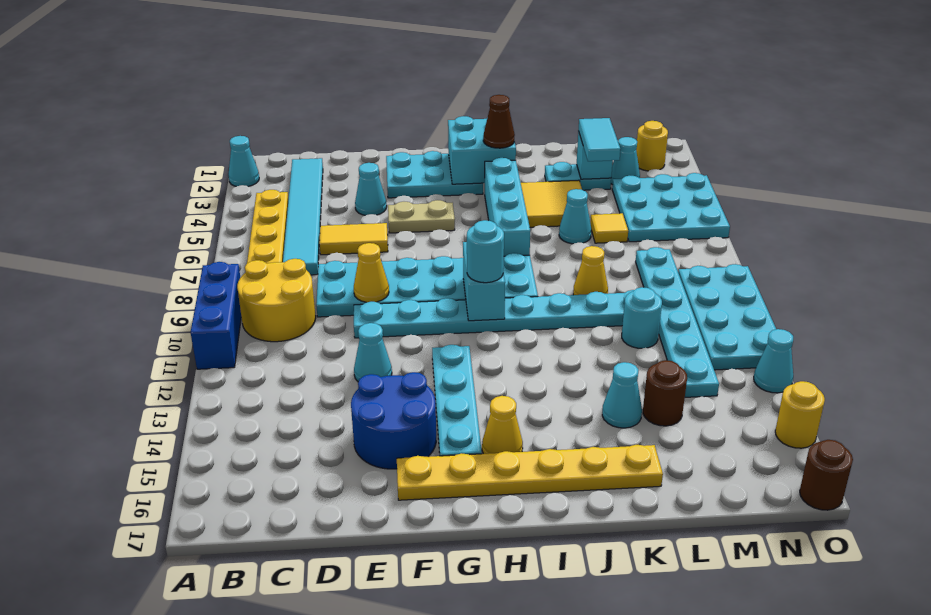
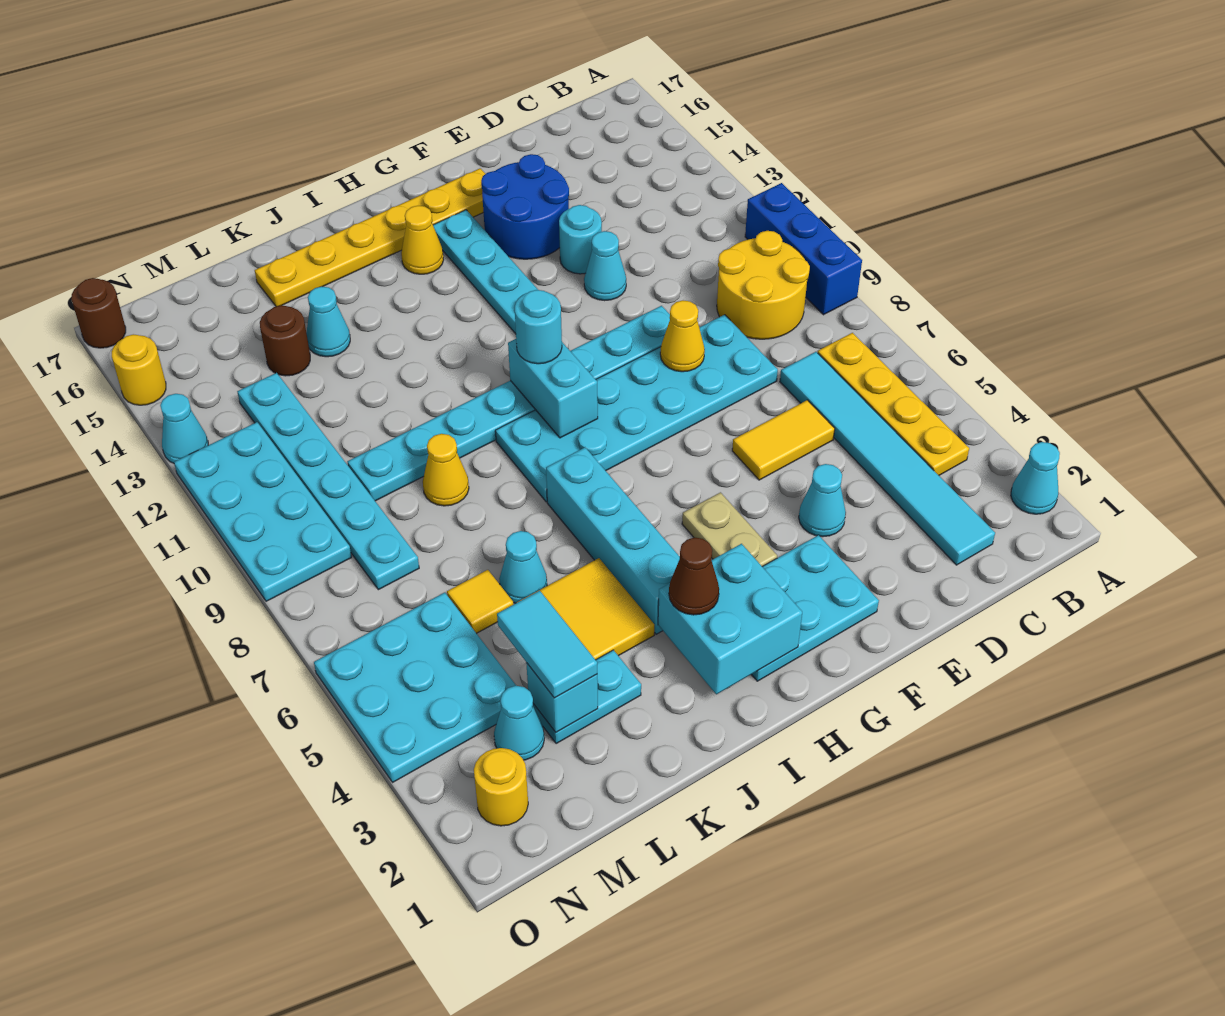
tan plate F5:G5 level 1 -> tan plate G4:G5 level 1
cyan round brick L11 level 1 -> cyan round brick E13 level 1

